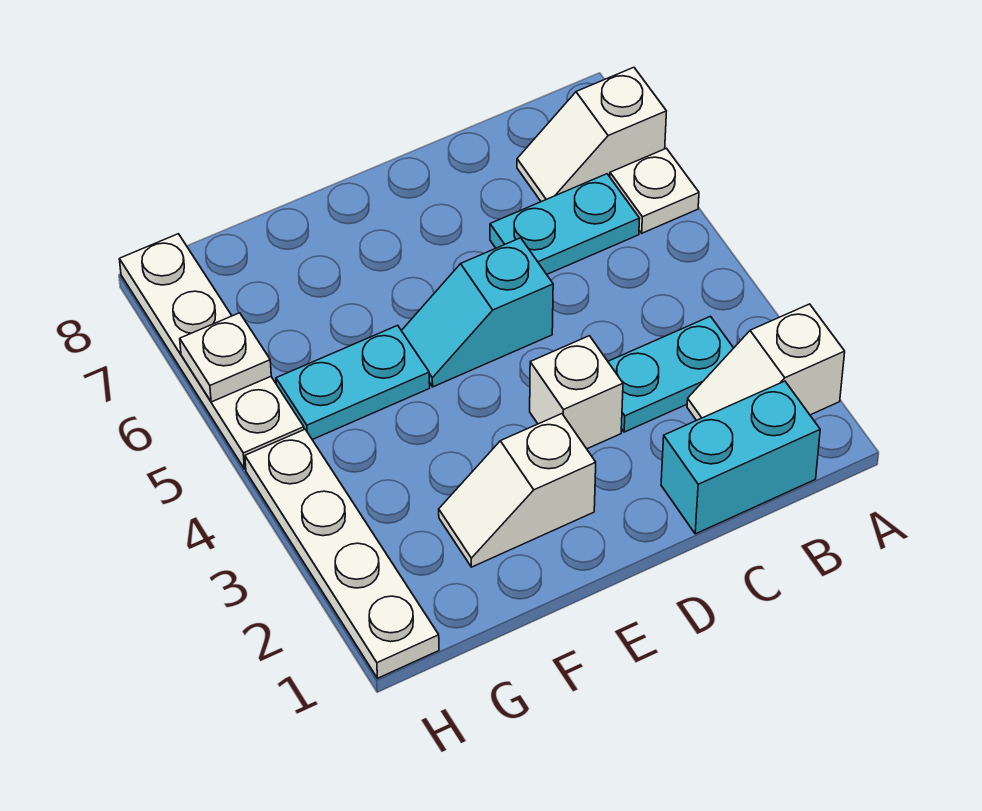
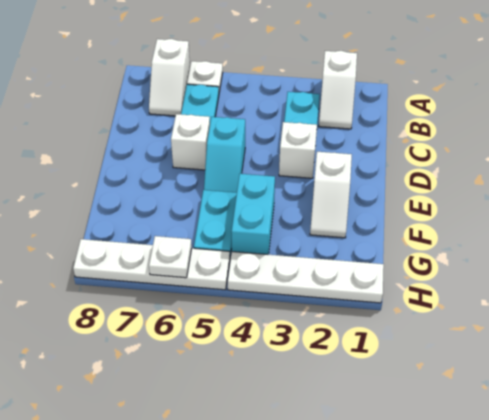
cyan brick B1:C1 level 1 -> cyan brick F4:G4 level 1
none -> white brick D6 level 1

